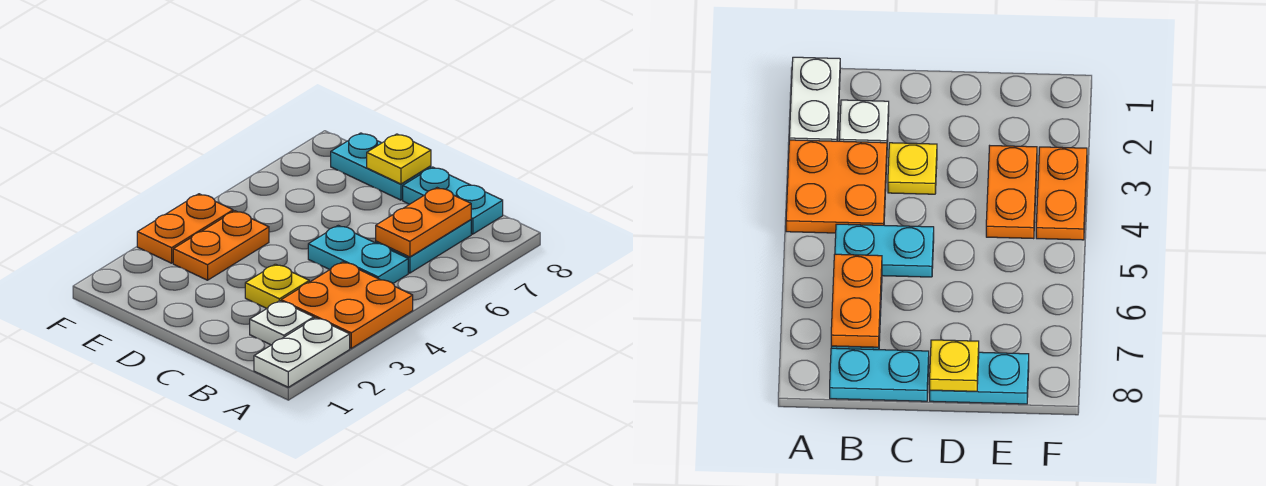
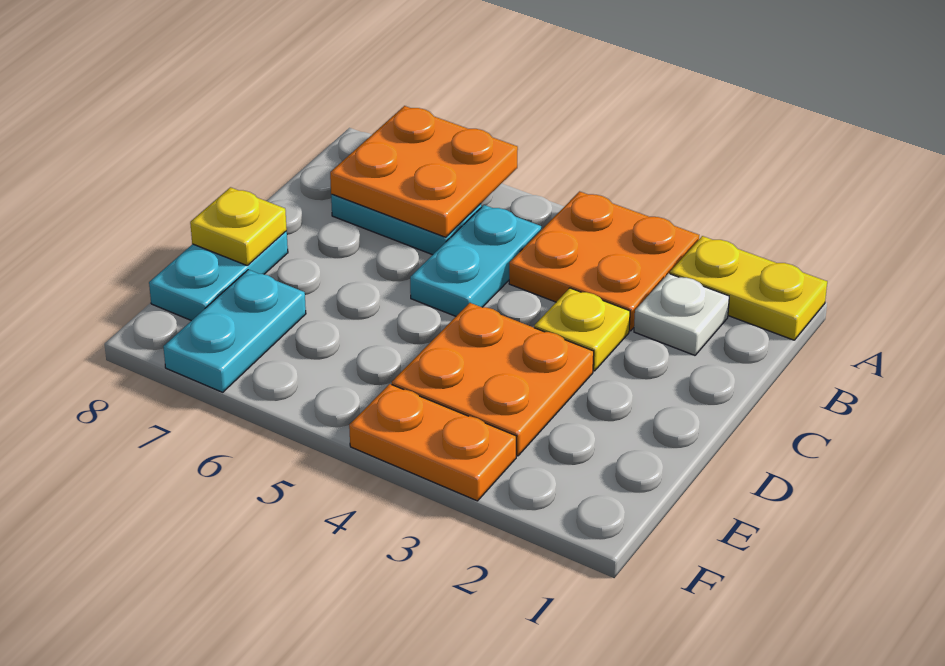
white plate A1:A2 level 1 -> yellow plate A1:A2 level 1
orange plate B6:B7 level 2 -> orange plate A6:B7 level 2
cyan plate B8:C8 level 1 -> cyan plate E7:F7 level 1
orange plate E3:E4 level 1 -> orange plate D3:E4 level 1

